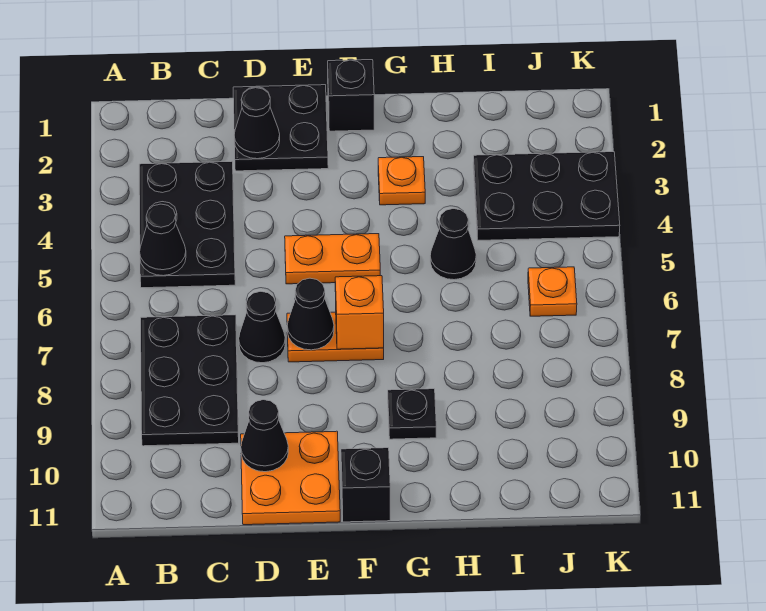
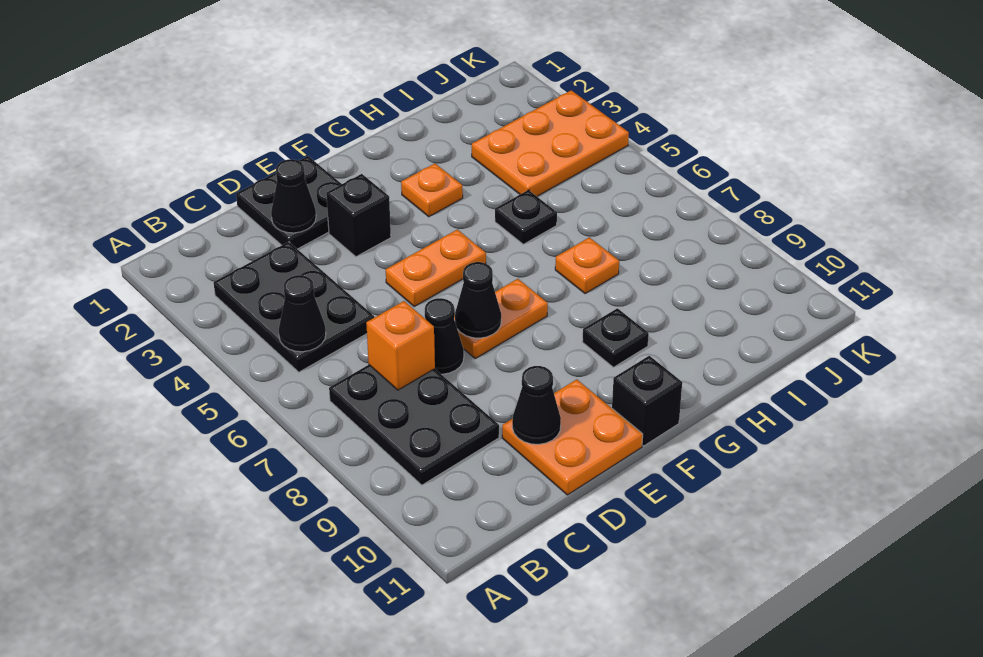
black brick F1 level 1 -> black brick E3 level 1
orange brick F7 level 2 -> orange brick C7 level 2
black cone H5 level 1 -> black plate H5 level 1
black plate I3:K4 level 1 -> orange plate I3:K4 level 1
orange plate J6 level 1 -> orange plate H7 level 1

